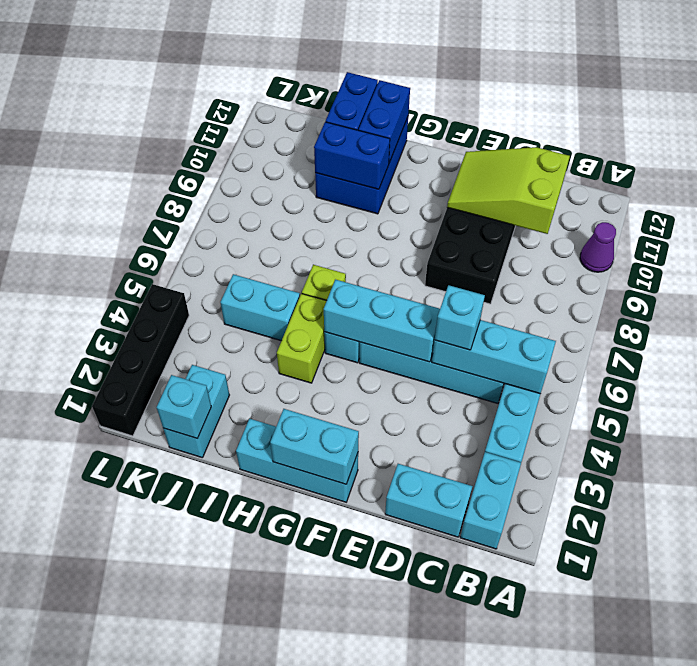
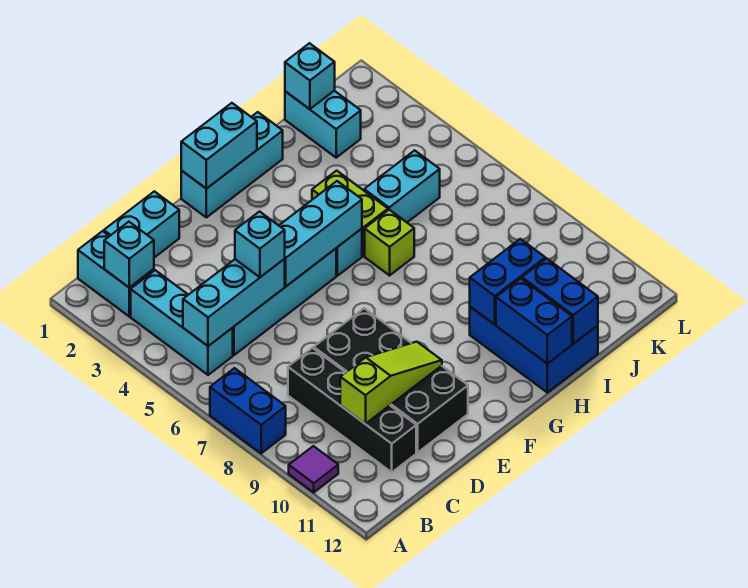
none -> blue brick A7:A8 level 1
purple cone A10 level 1 -> purple tile A10 level 1
none -> cyan brick B2 level 2
lime slope C10:E11 level 2 top C -> lime slope C10:E10 level 2 top C
black brick L1:L4 level 1 -> black brick C8:C11 level 1

